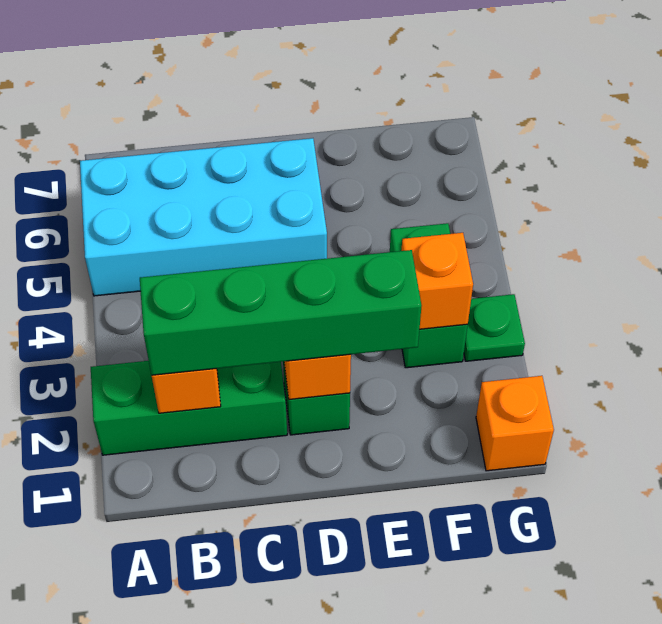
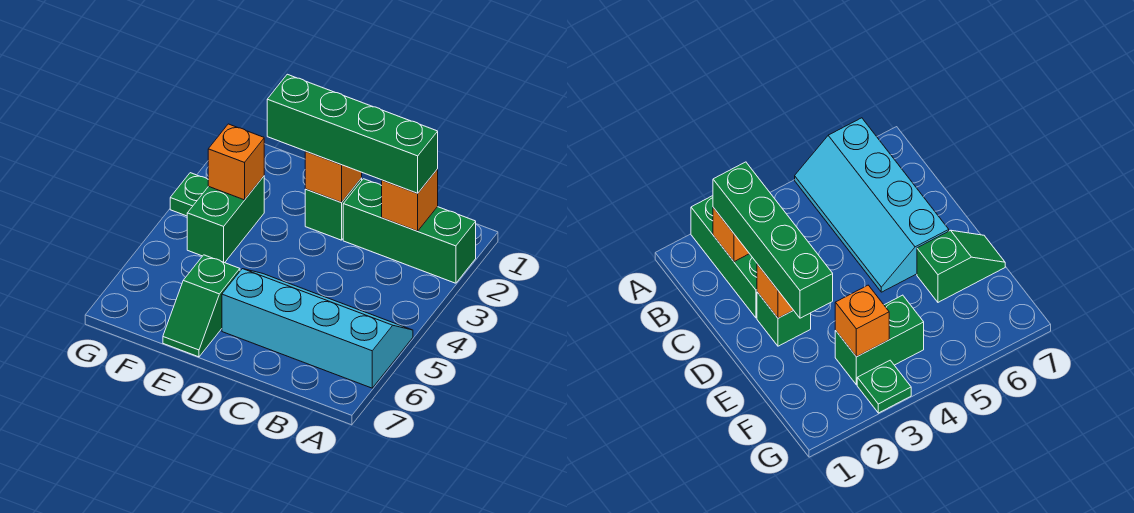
cyan brick A5:D6 level 1 -> cyan slope A5:D6 level 1 top 6
none -> green slope E6:E7 level 1 top 6
orange brick G1 level 1 -> none

